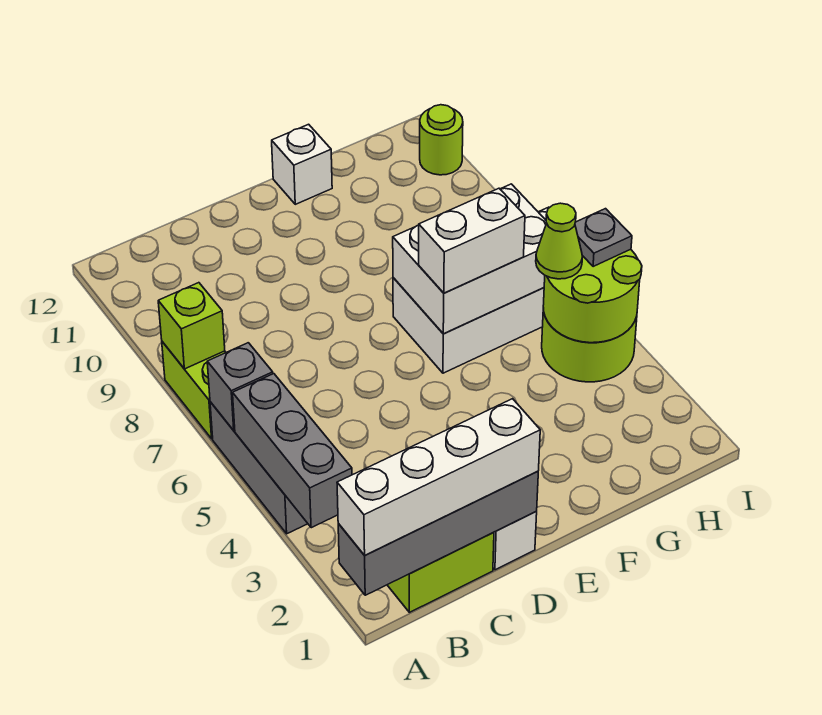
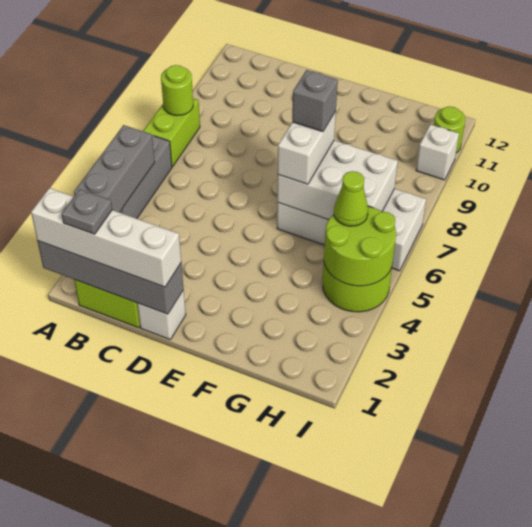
grey brick A6 level 2 -> grey brick F7 level 4
lime brick A8 level 2 -> lime round brick A8 level 2
white brick F6:G6 level 3 -> white brick F6:F7 level 3
white brick F12 level 1 -> white brick I10 level 1
grey plate I5 level 3 -> grey plate B1 level 4

